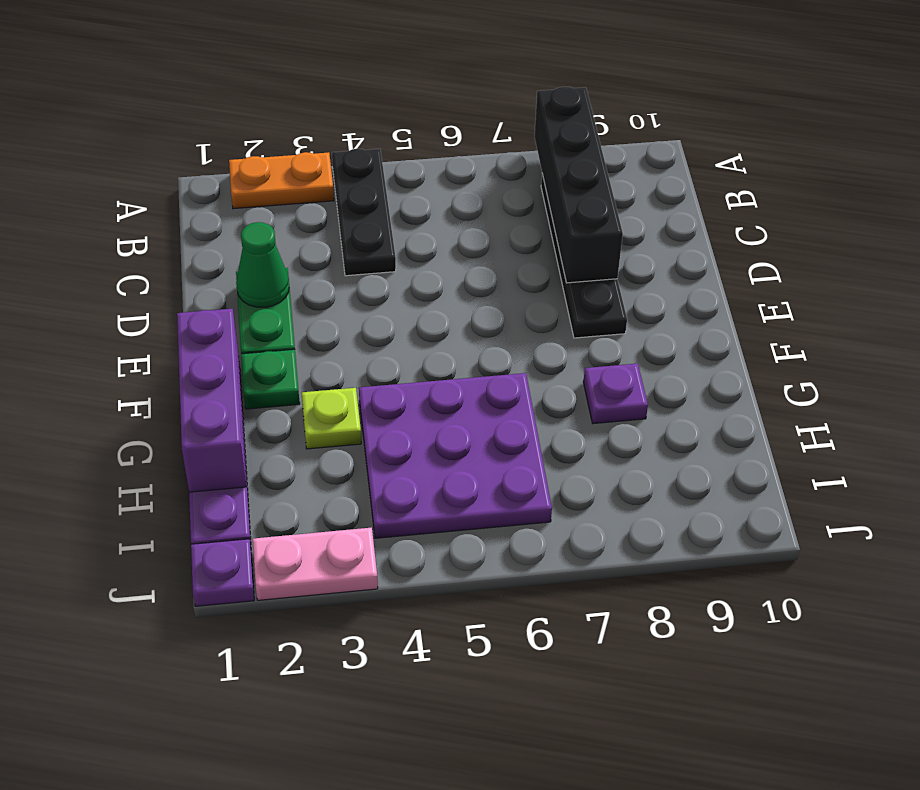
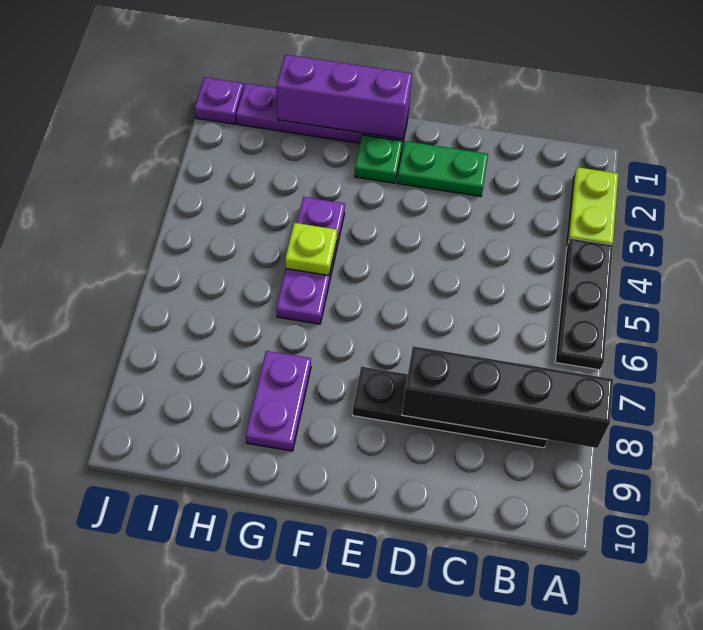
orange plate A2:A3 level 1 -> lime plate A2:A3 level 1
black plate A4:C4 level 1 -> black plate A4:A6 level 1
green cone D2 level 2 -> none
lime plate G3 level 1 -> lime plate G5 level 2
purple plate G4:I6 level 1 -> purple plate G4:G6 level 1
purple plate G8 level 1 -> purple plate G8:G9 level 1
pink plate J2:J3 level 1 -> none

